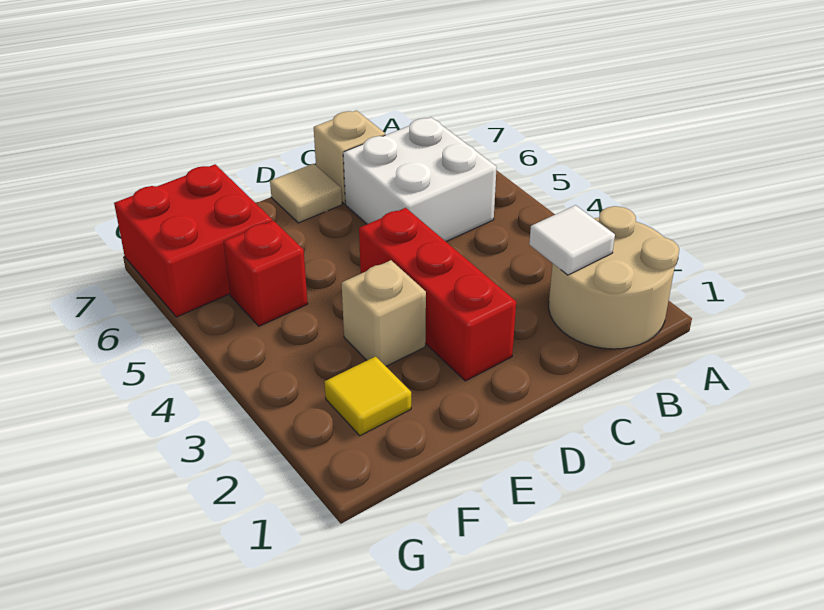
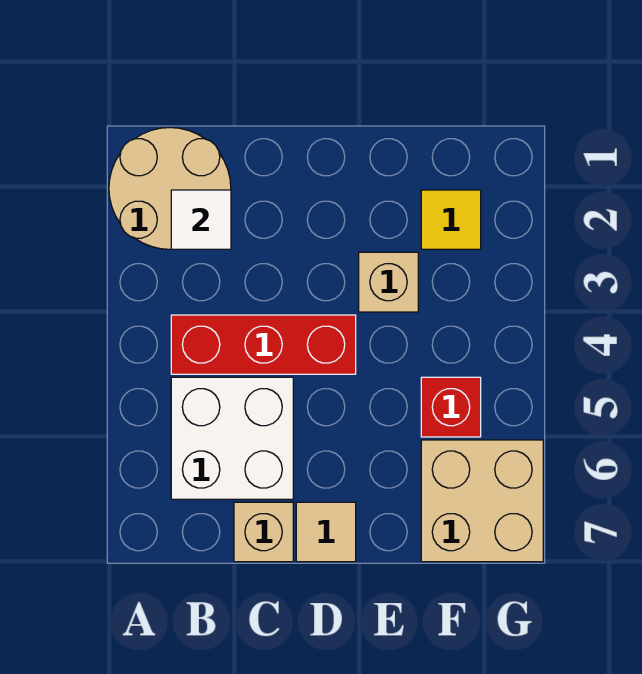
red brick D2:D4 level 1 -> red brick B4:D4 level 1
red brick F6:G7 level 1 -> tan brick F6:G7 level 1

